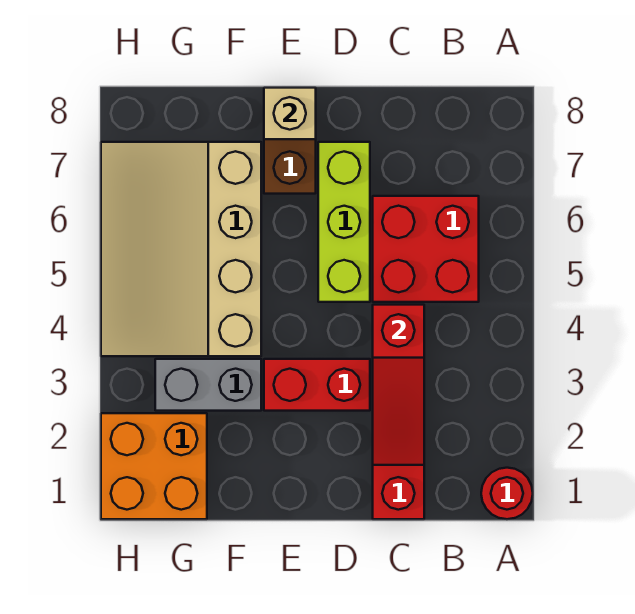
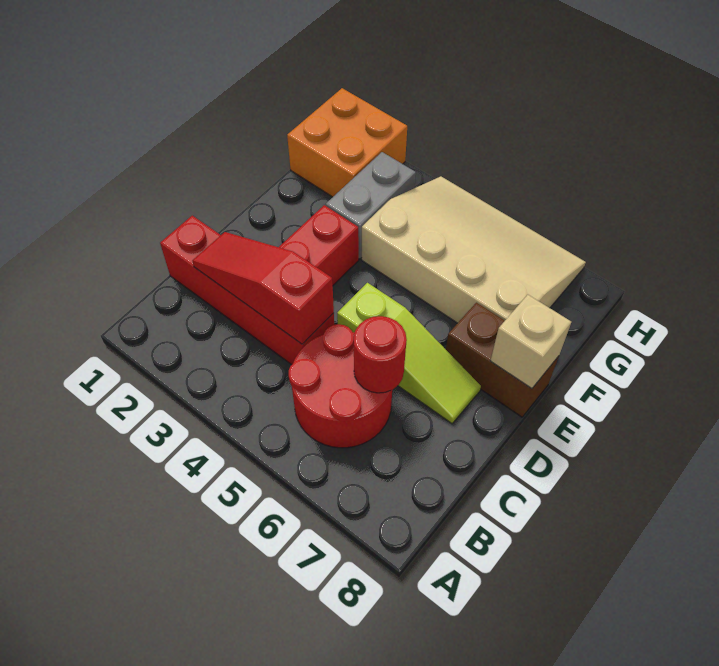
red round brick A1 level 1 -> red round brick C6 level 2
red brick B5:C6 level 1 -> red round brick B5:C6 level 1
lime brick D5:D7 level 1 -> lime slope D5:D7 level 1 top 5

